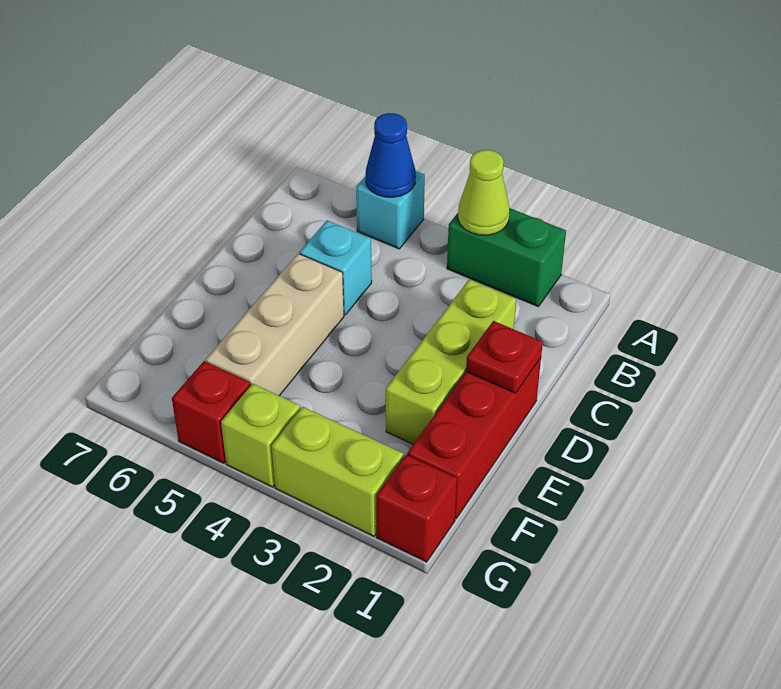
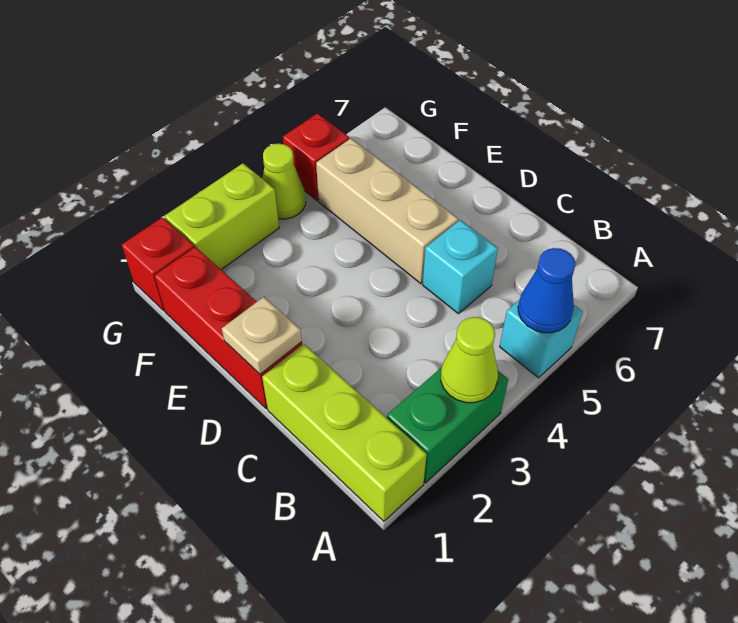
lime brick C2:E2 level 1 -> lime brick A1:C1 level 1
red plate D1 level 2 -> tan plate D1 level 2
lime brick G4 level 1 -> lime cone G4 level 1

